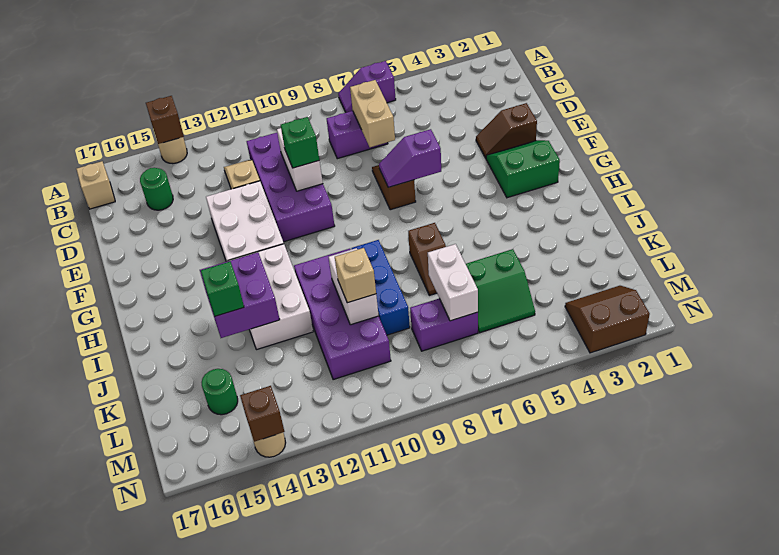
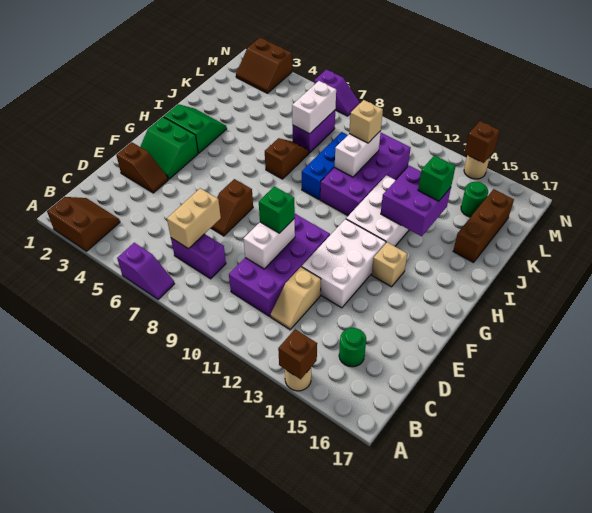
none -> brown slope A2:B3 level 1 top A
tan brick B17 level 1 -> tan brick G14 level 1
purple slope F6:F7 level 2 top 6 -> purple slope N6:N7 level 1 top 6
none -> brown brick J16:L16 level 1
green slope K5:L6 level 1 top K -> green slope H2:I3 level 1 top H
purple brick L7:L8 level 1 -> purple brick K7:L7 level 1

